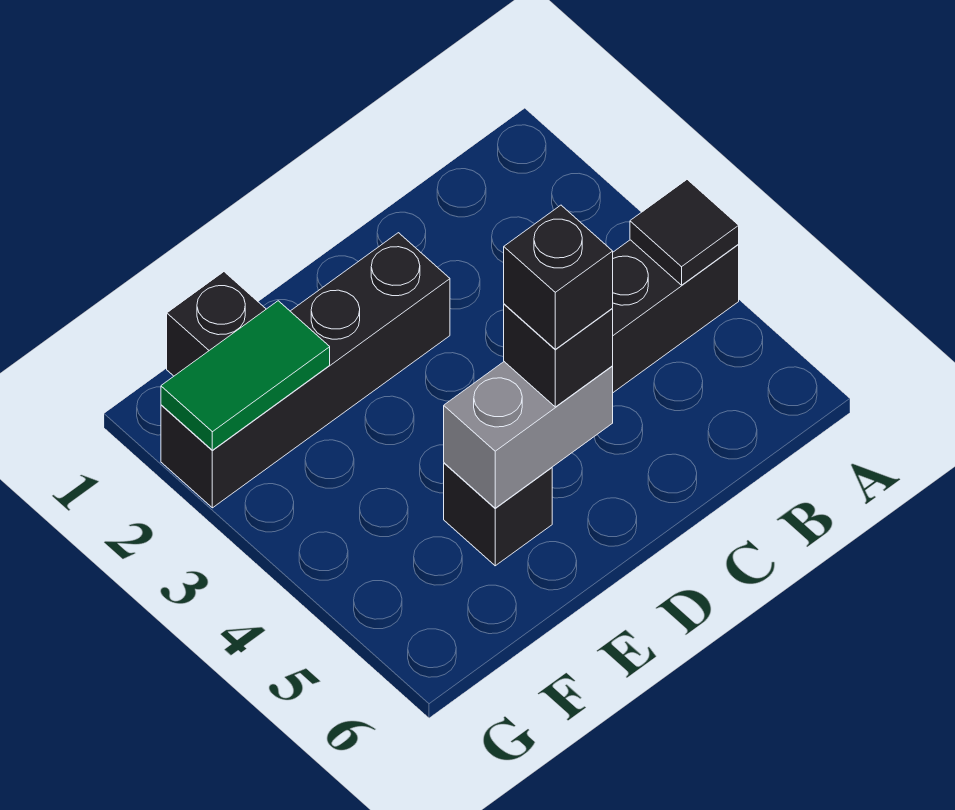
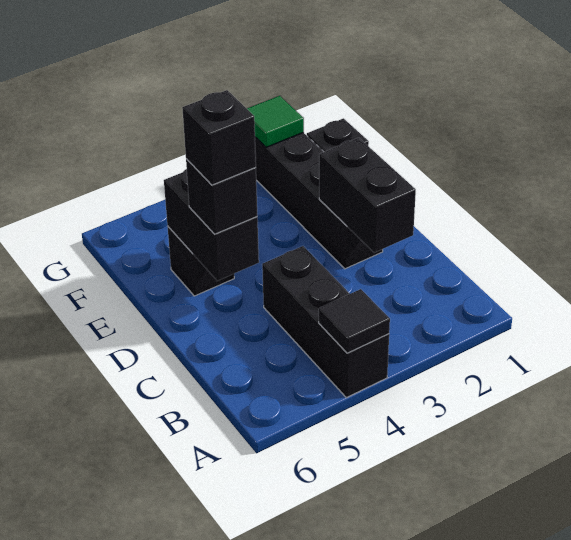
none -> black brick C2:D2 level 2
grey brick D5:E5 level 2 -> black brick D5:E5 level 2
green tile F2:G2 level 2 -> green tile G2 level 2

